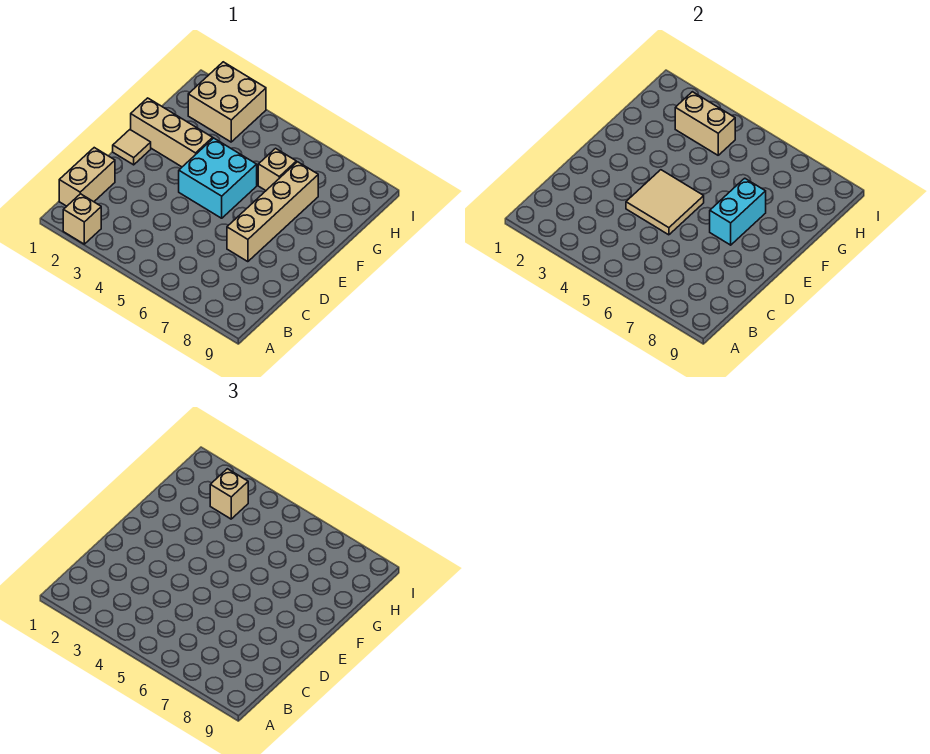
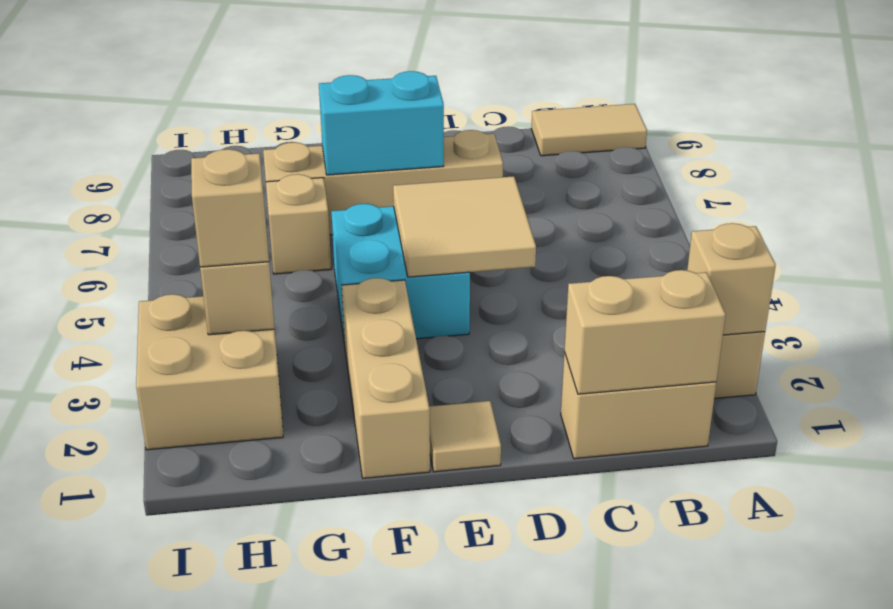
none -> tan brick A2 level 2
none -> tan tile A9:B9 level 1
none -> tan brick B1:C1 level 2

